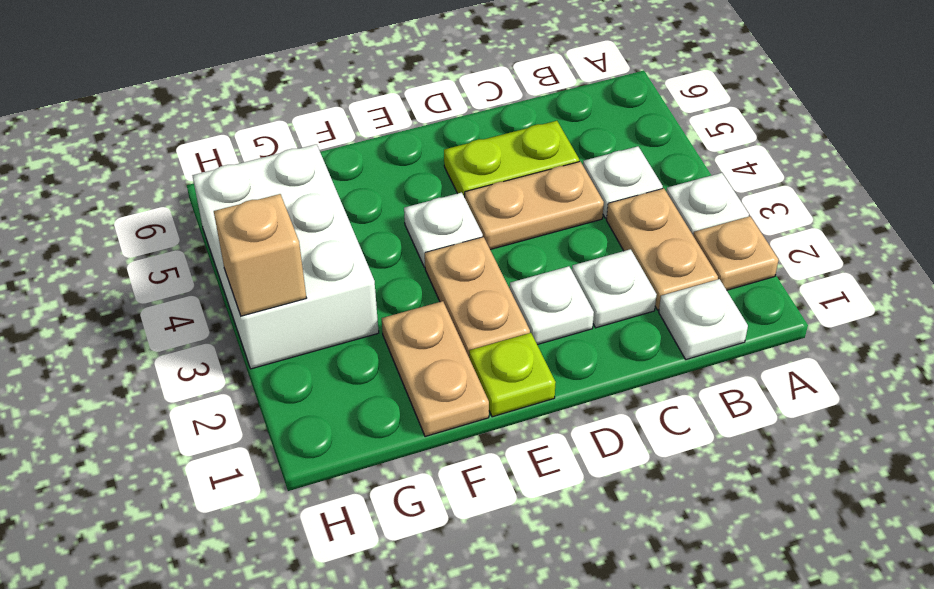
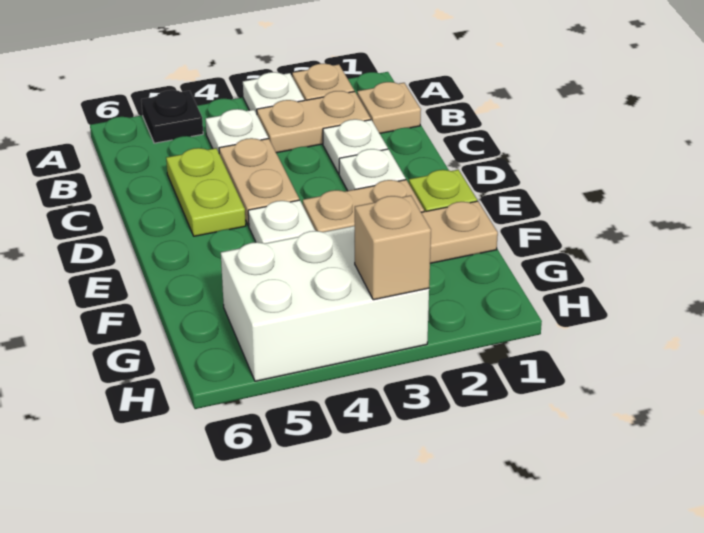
none -> black plate A5 level 1
white plate B1 level 1 -> tan plate B1 level 1

